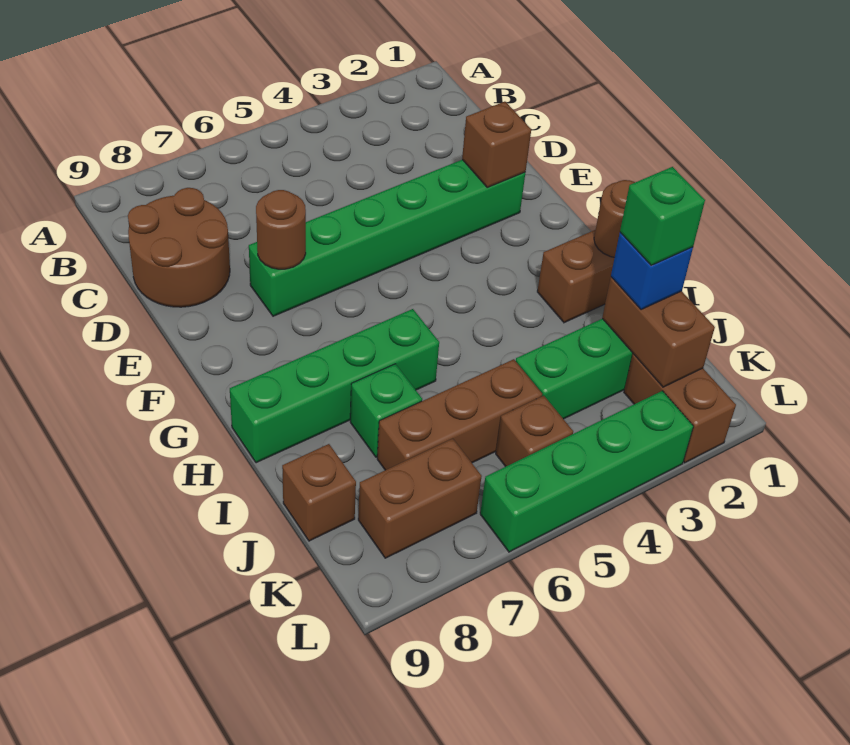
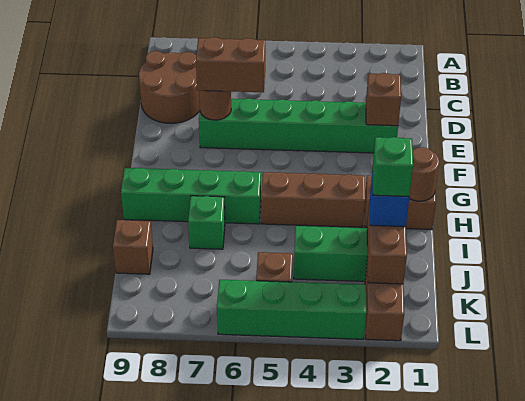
brown brick J5:J7 level 1 -> brown brick H3:H5 level 1
brown brick K7:K8 level 1 -> brown brick E6:E7 level 3

